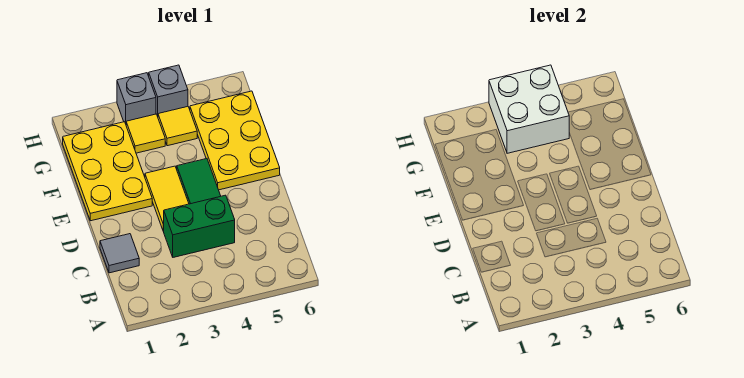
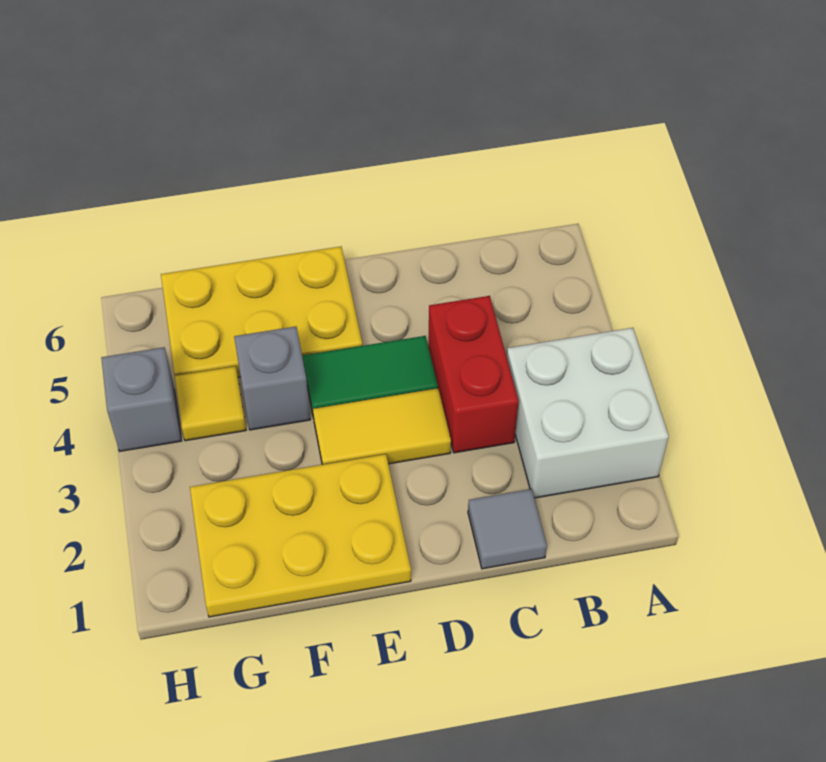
green brick C3:C4 level 1 -> red brick C3:C4 level 1
yellow tile G3 level 1 -> none
white brick G3:H4 level 2 -> white brick A2:B3 level 1
grey brick H3 level 1 -> grey brick F4 level 1

